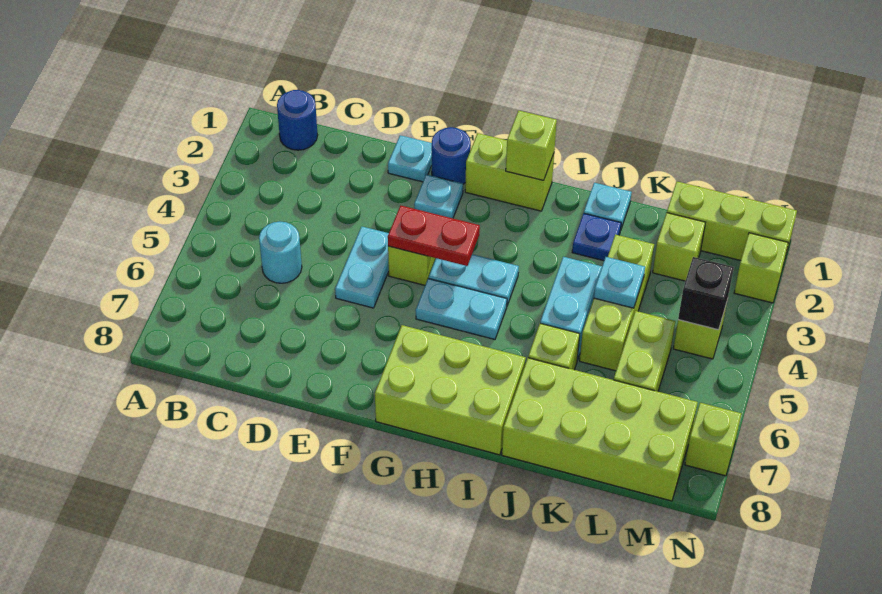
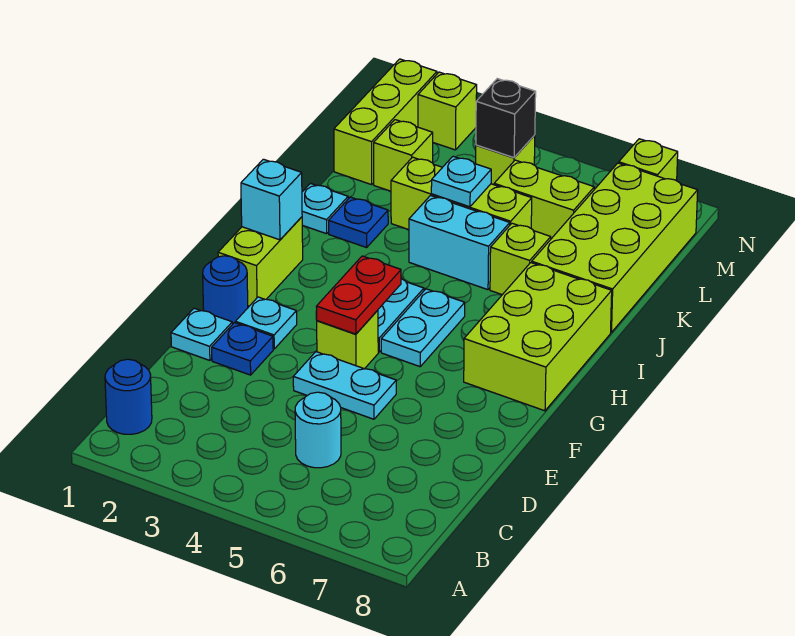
none -> blue plate E2 level 1
lime brick H1 level 2 -> cyan brick H1 level 2

